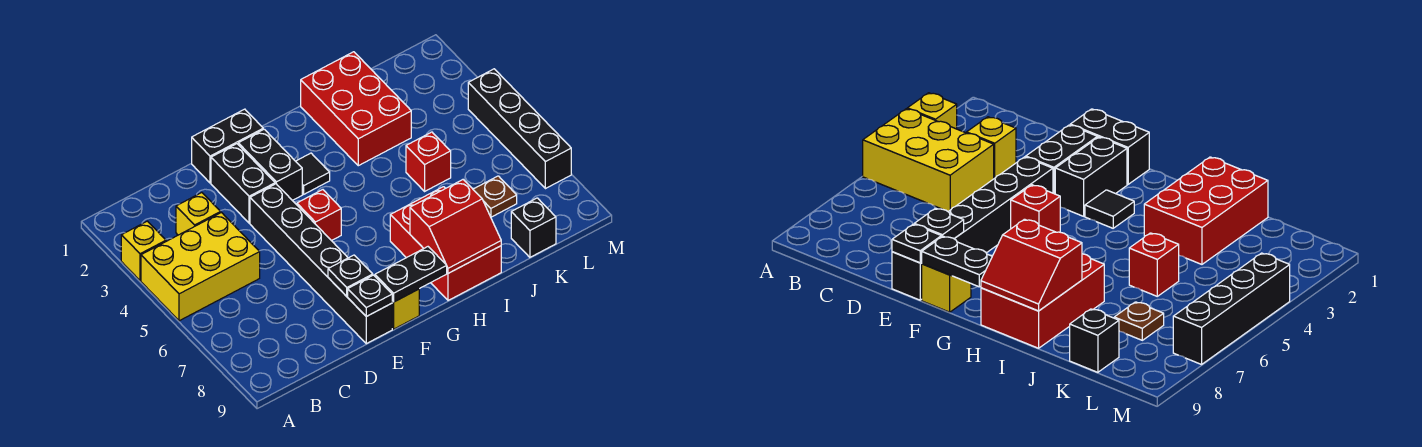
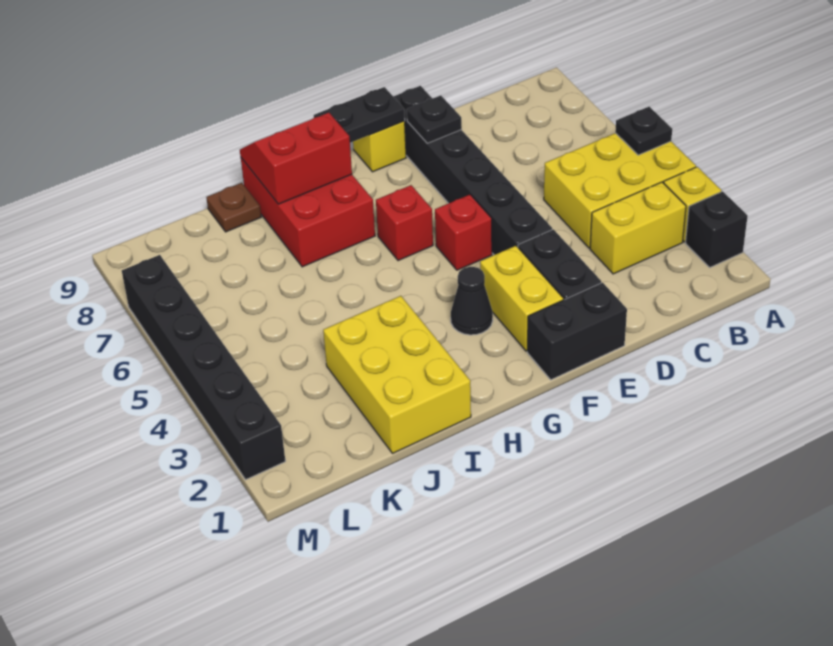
yellow brick C3 level 1 -> yellow brick B3:C3 level 1
black plate E9 level 2 -> black plate A5 level 2
black brick F2:F3 level 1 -> yellow brick F2:F3 level 1
black tile G3 level 1 -> black cone G3 level 1
red brick I1:J3 level 1 -> yellow brick I1:J3 level 1
red brick J5 level 1 -> red brick G6 level 1
brown plate K7 level 1 -> brown plate J9 level 1
black brick K9 level 1 -> black brick A2 level 1
black brick M4:M7 level 1 -> black brick M2:M7 level 1

